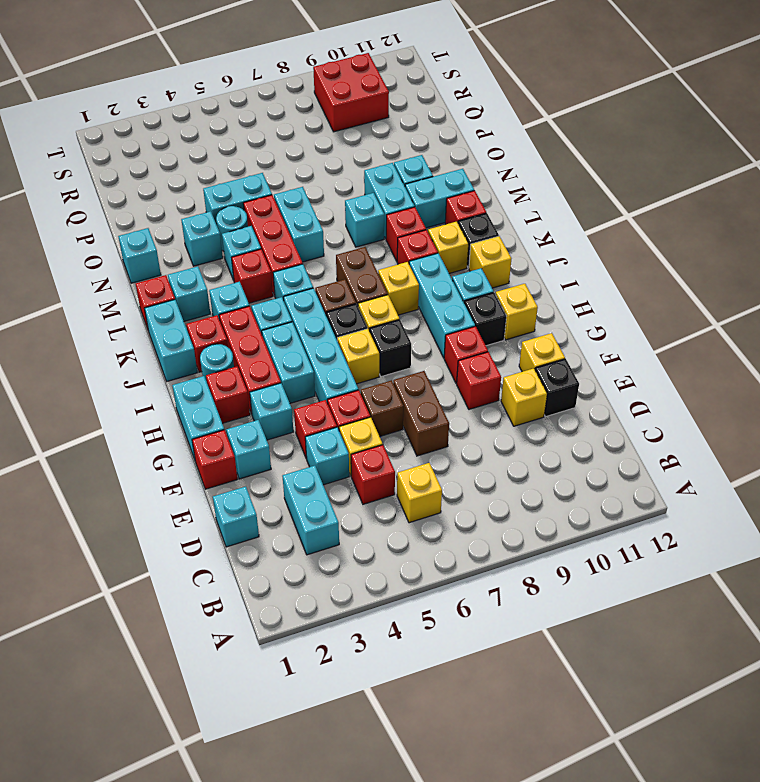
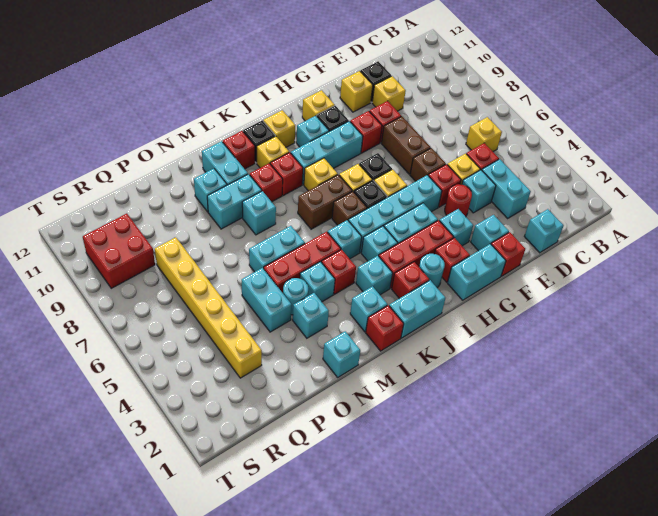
cyan brick C3:D3 level 1 -> cyan brick D3:D4 level 1
brown brick E7:F7 level 1 -> brown brick F7:F8 level 1
red brick F4 level 1 -> red round brick F4 level 1
none -> yellow brick Q3:Q8 level 1

